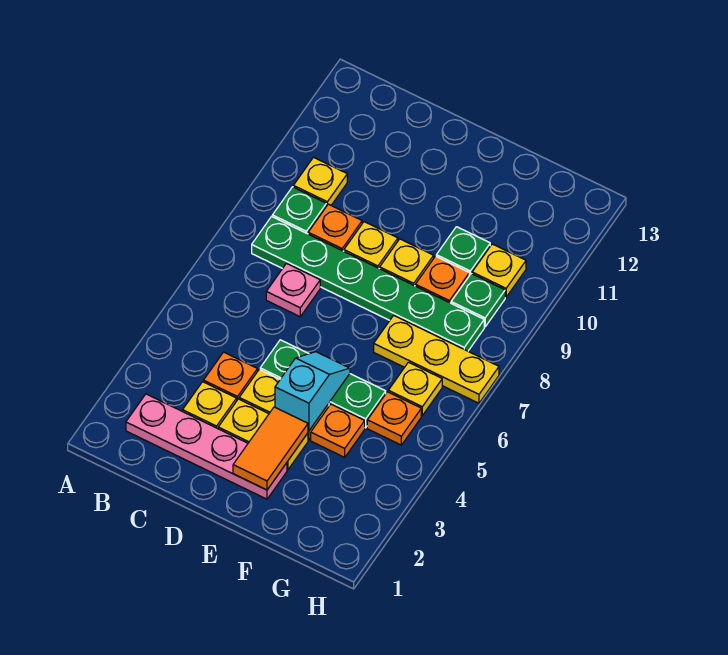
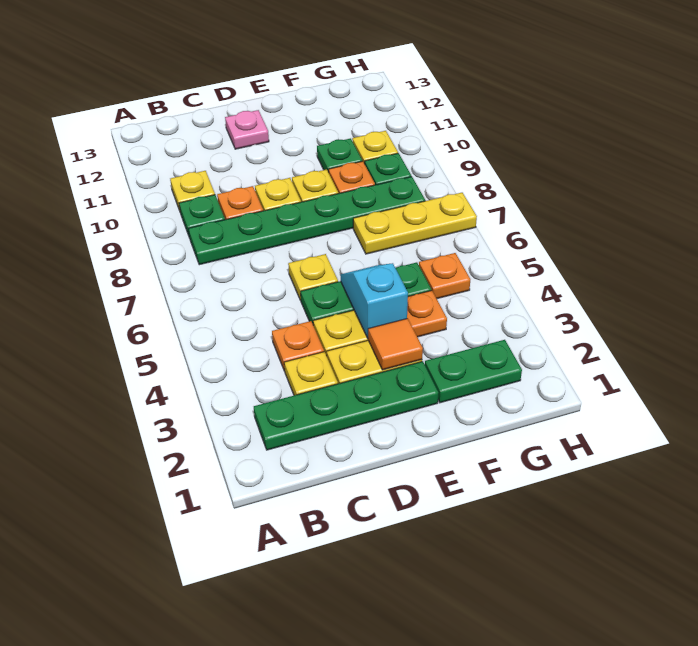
pink plate B2:E2 level 1 -> green plate B2:E2 level 1
pink plate C7 level 1 -> pink plate D12 level 1
orange tile E2:E3 level 2 -> orange tile E3 level 2
none -> green plate F2:G2 level 1
yellow plate G6 level 1 -> yellow plate D6 level 1

